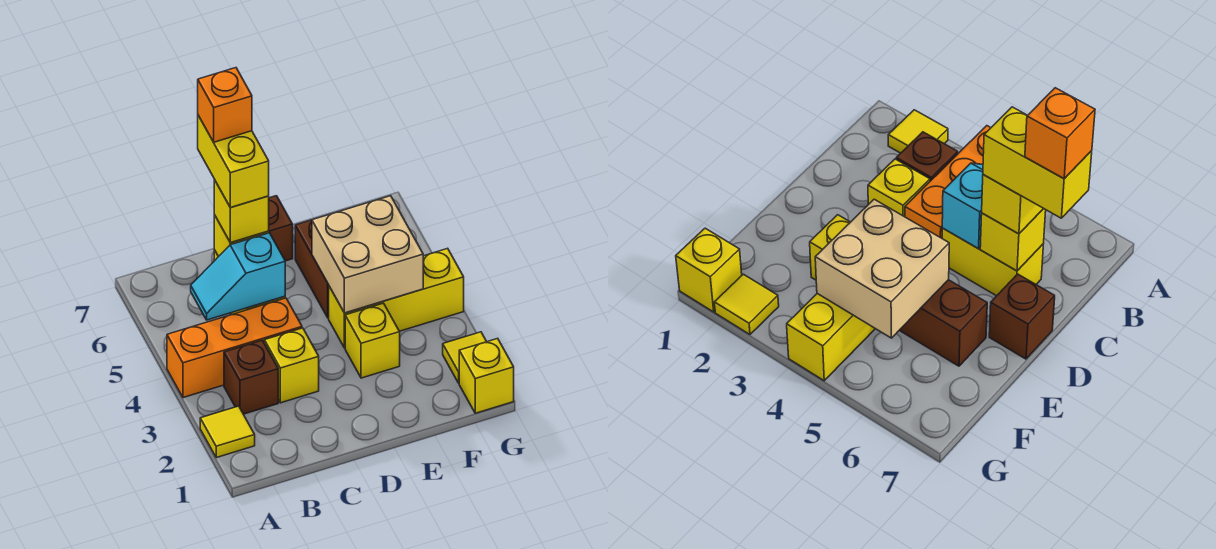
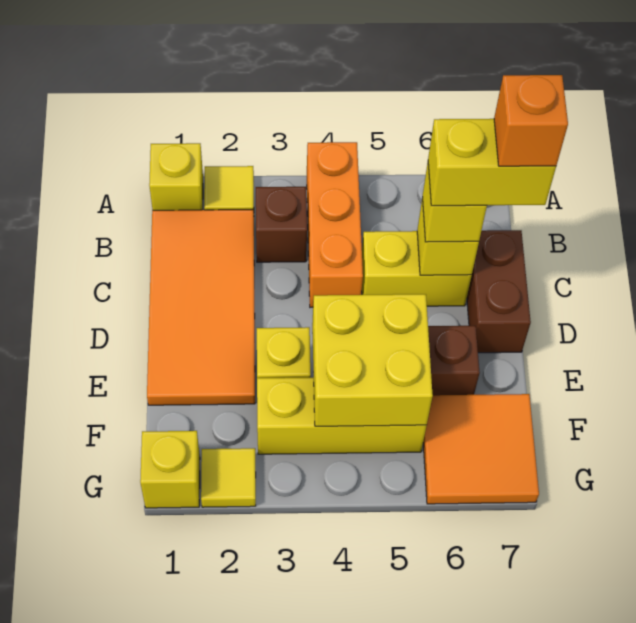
none -> orange tile B1:E2 level 1
cyan slope B5:C5 level 2 top C -> none
yellow brick C3 level 1 -> yellow brick A1 level 1
brown brick D7 level 1 -> brown brick C7:D7 level 1
yellow brick E4:G4 level 1 -> yellow brick F3:F5 level 1
tan brick E4:F5 level 2 -> yellow brick E4:F5 level 2
none -> orange tile F6:G7 level 1

